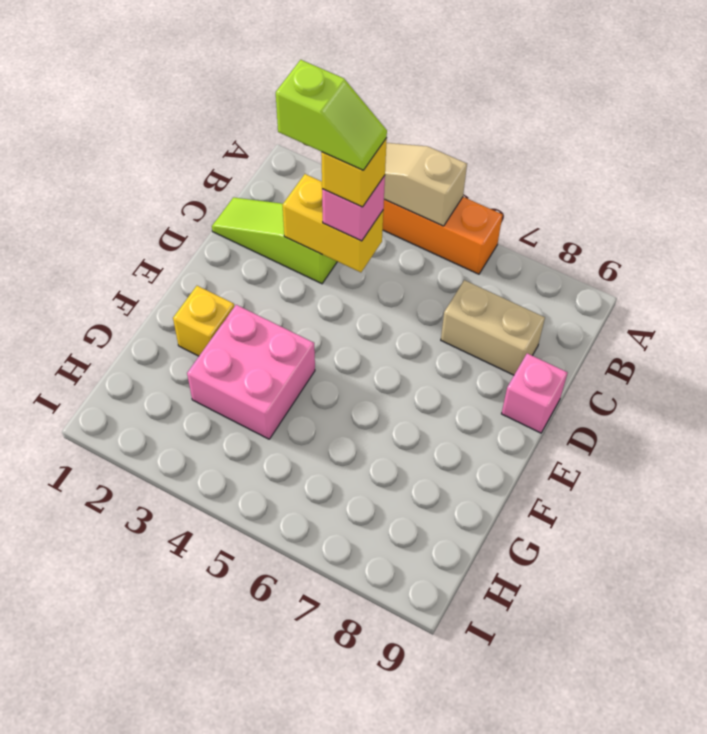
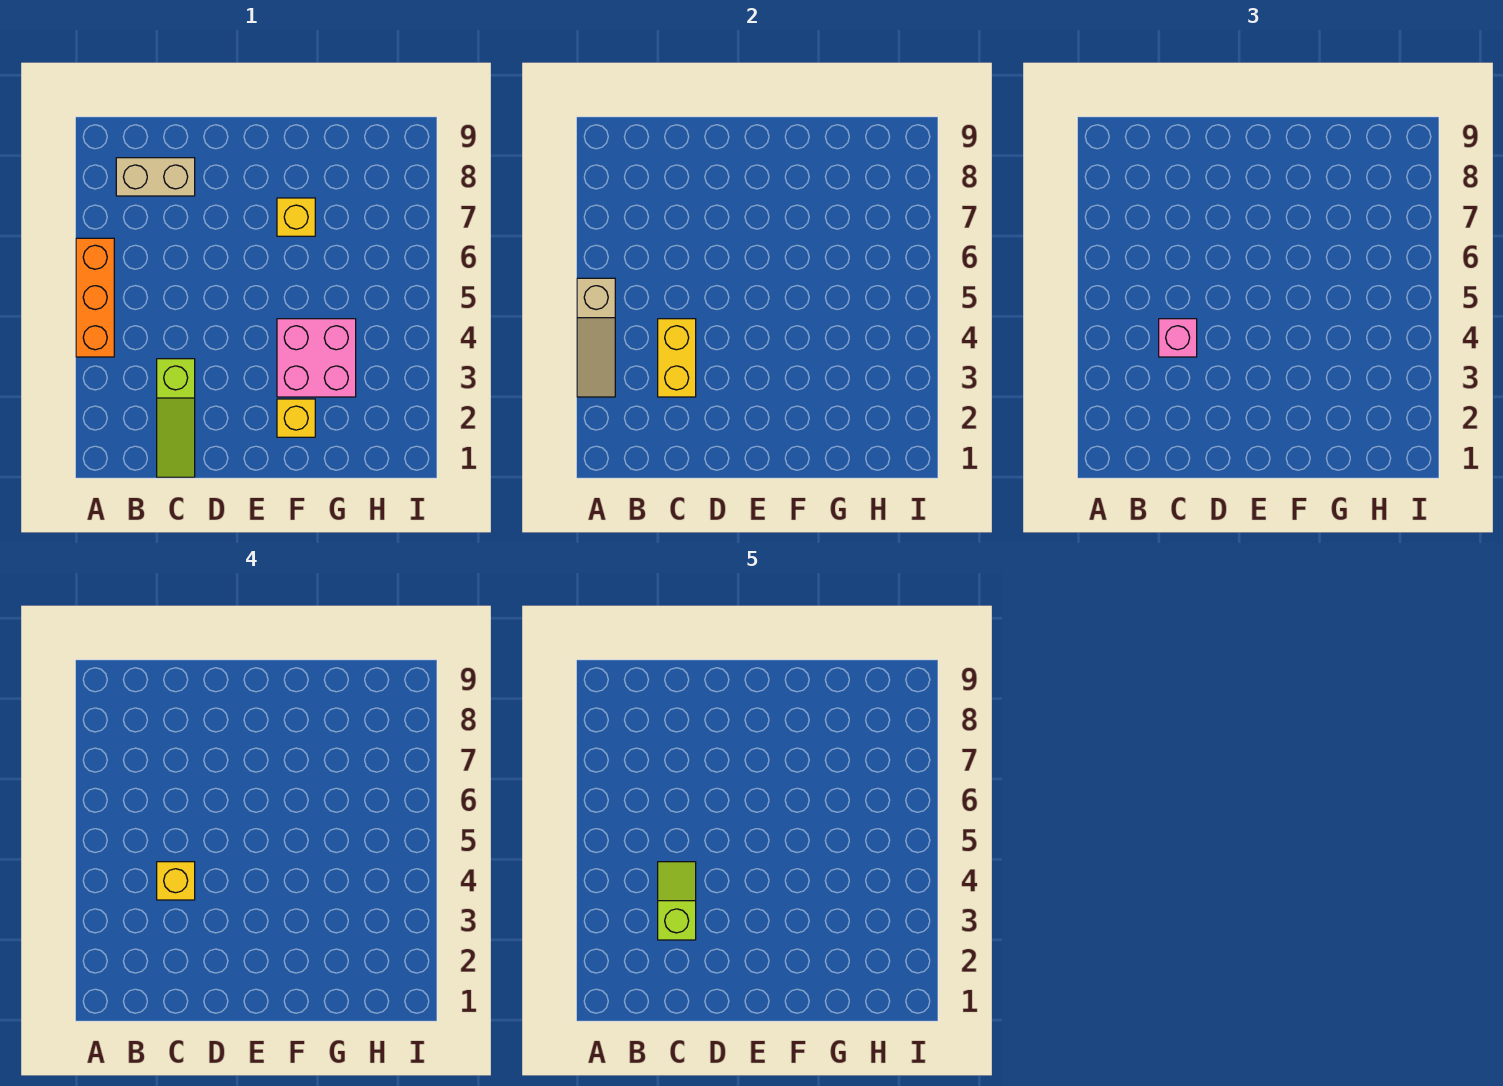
tan brick C7:C8 level 1 -> tan brick B8:C8 level 1
pink brick D9 level 1 -> none
none -> yellow brick F7 level 1

